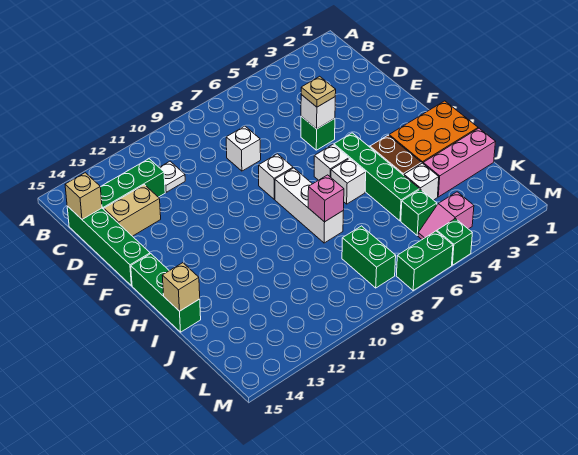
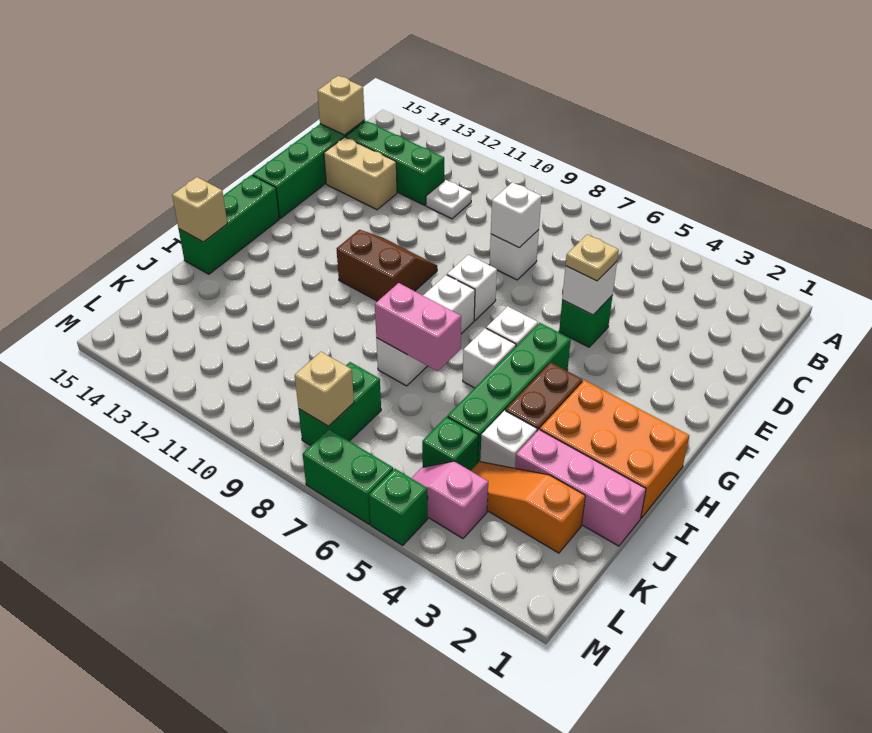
none -> white brick D8 level 2
none -> brown slope F10:G11 level 1 top G
pink brick I8 level 2 -> pink brick I7:I8 level 2
none -> orange slope K2:K4 level 1 top 2
none -> tan brick L8 level 2

